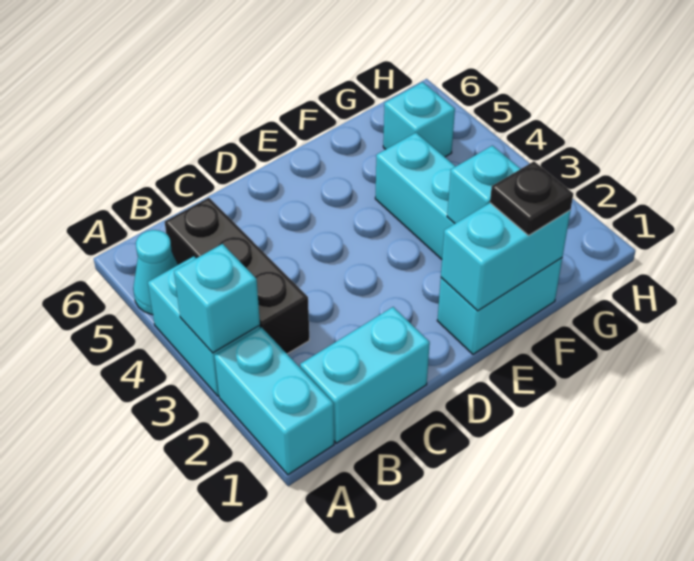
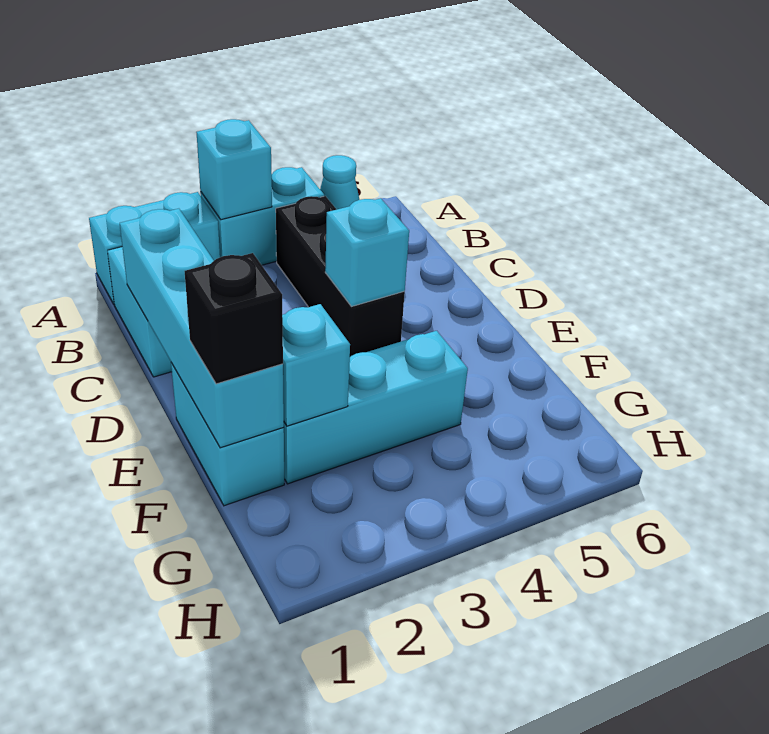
black brick B3:B5 level 1 -> black brick B4:D4 level 1
cyan brick E1:F1 level 2 -> cyan brick C1:F1 level 2
black plate F1 level 3 -> black brick F1 level 3
cyan brick G5 level 1 -> cyan brick D4 level 2

